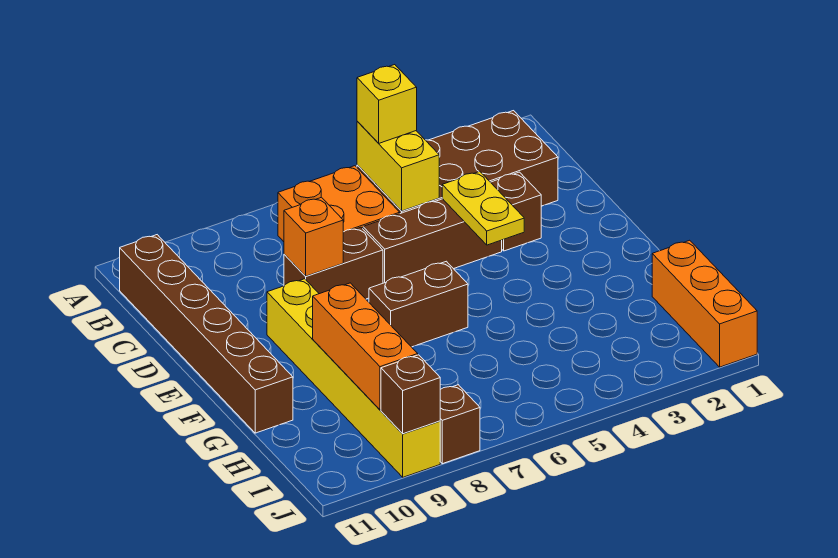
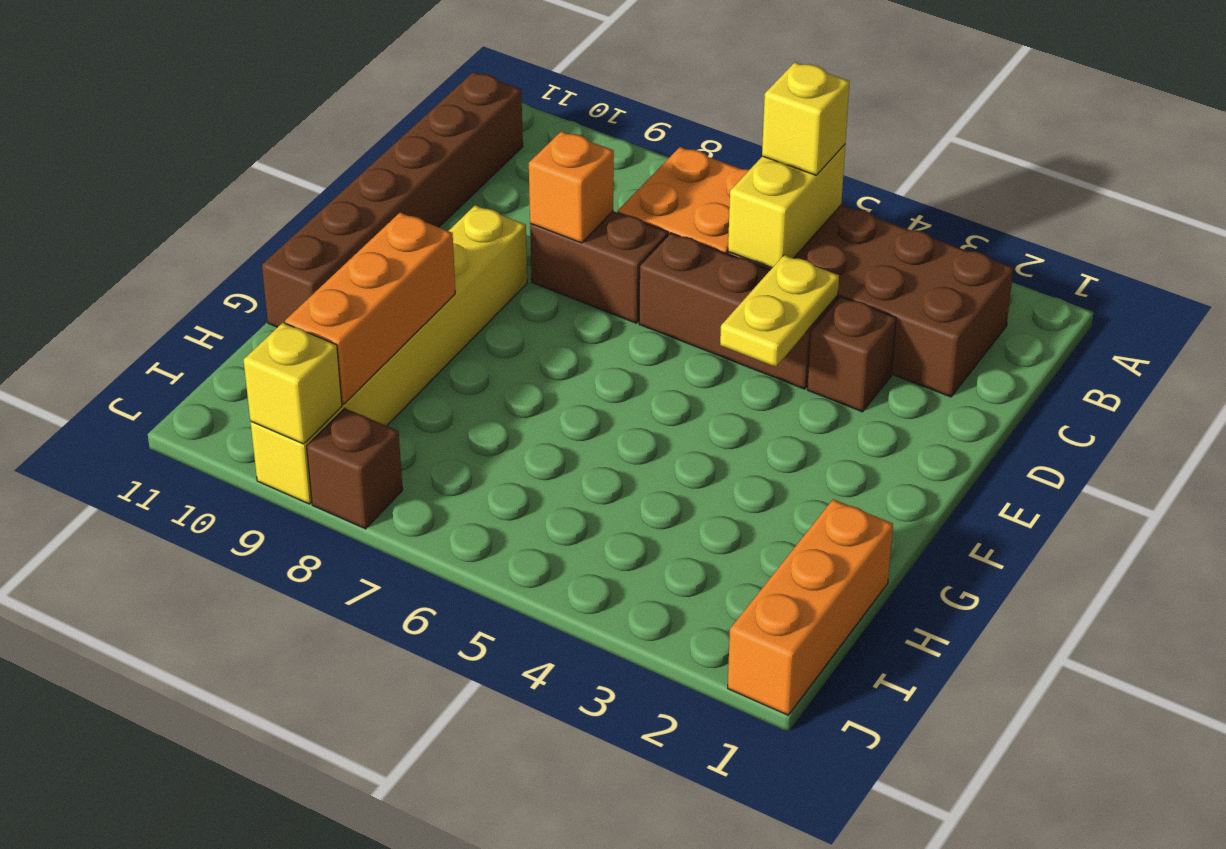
brown brick F6:F7 level 1 -> none
brown brick J9 level 2 -> yellow brick J9 level 2

